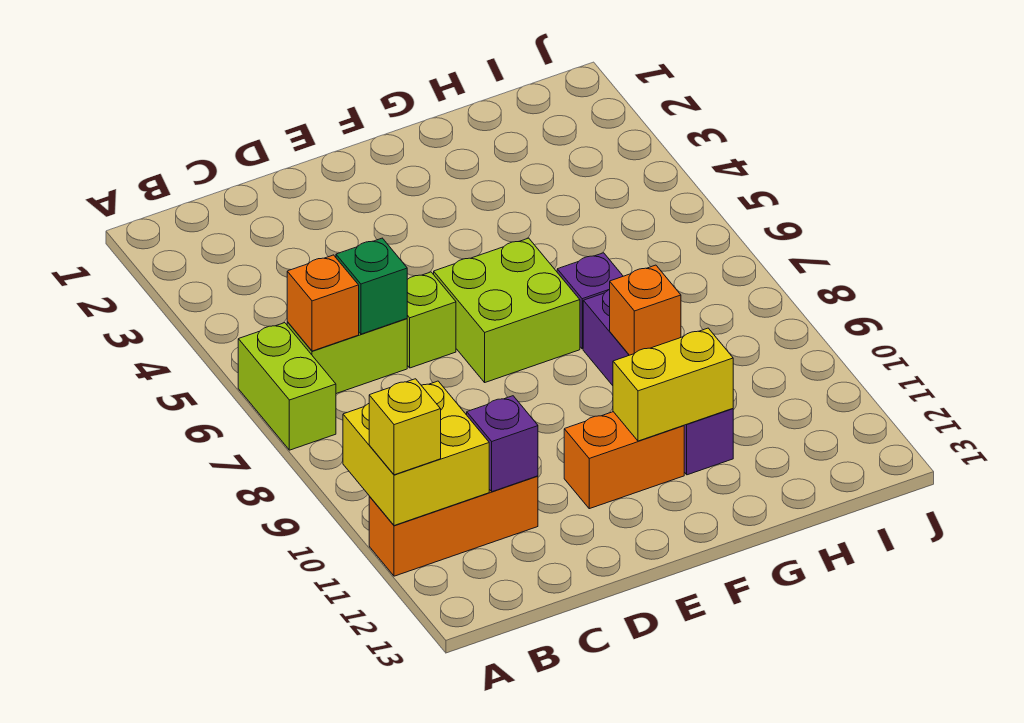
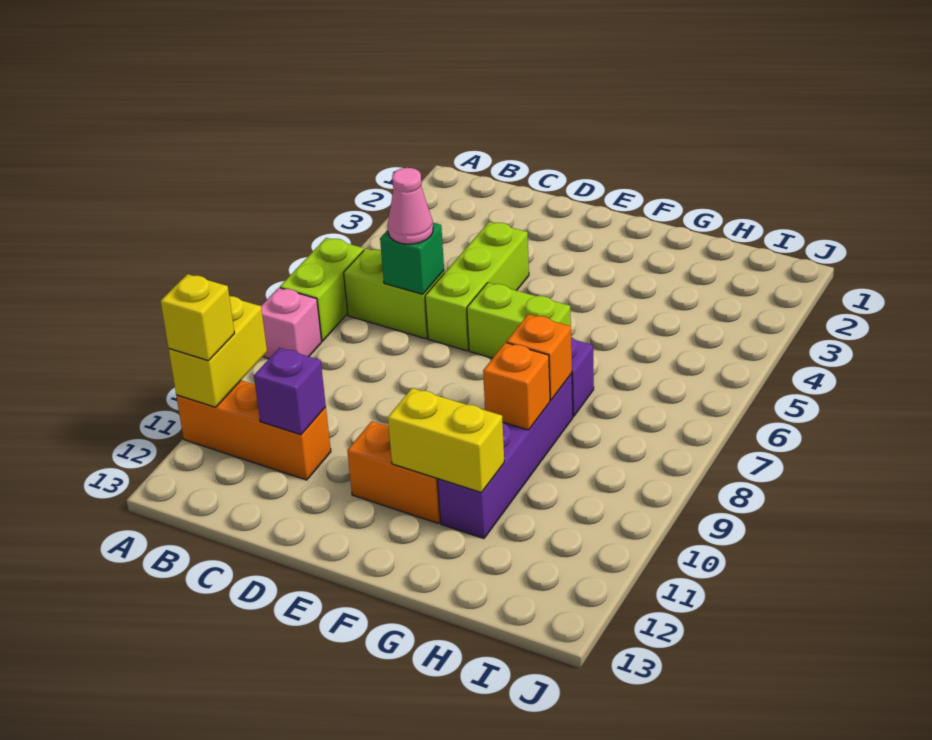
none -> pink brick A8 level 1
yellow brick A10:B11 level 2 -> yellow brick A10:A11 level 2
orange brick B6 level 2 -> orange brick G8 level 2
none -> pink cone C6 level 3
lime brick D6 level 1 -> lime brick D4:D6 level 1
lime brick E6:F7 level 1 -> lime brick E6:F6 level 1

